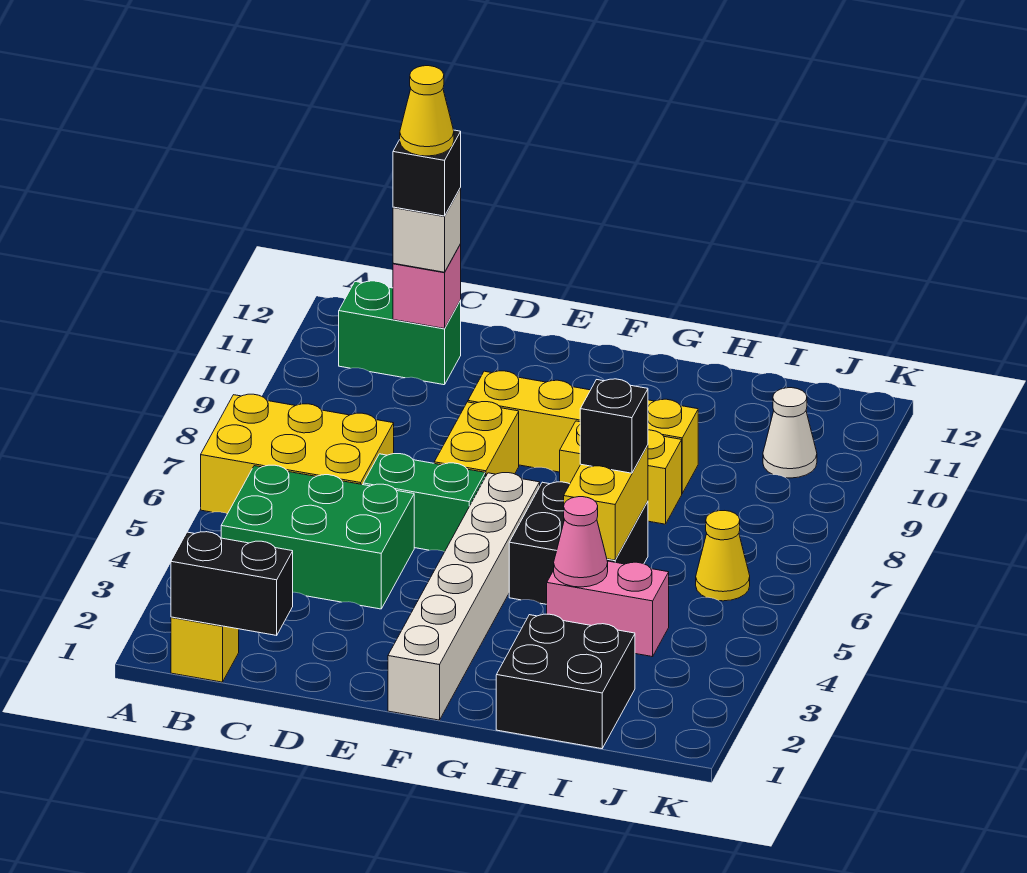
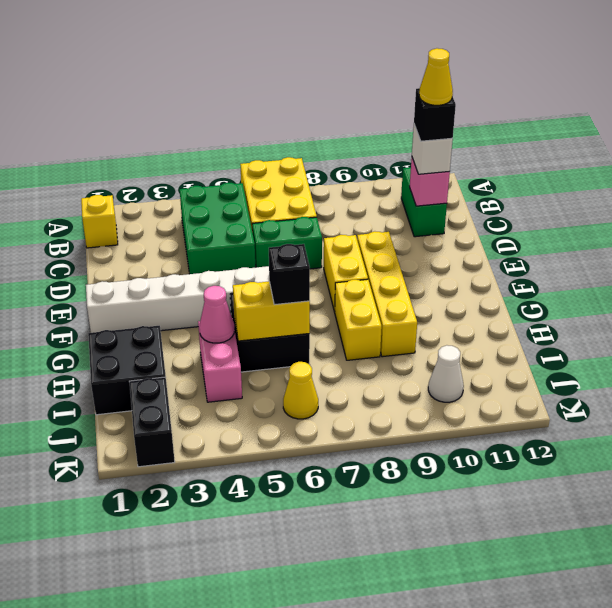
black brick B1:C1 level 2 -> black brick J2:K2 level 1
green brick D6:E6 level 1 -> green brick D6:D7 level 1
yellow brick E7:E8 level 1 -> yellow brick E8:F8 level 1

